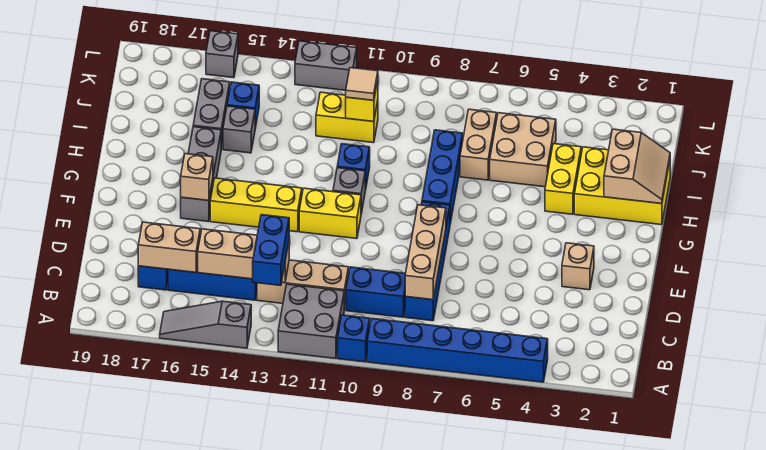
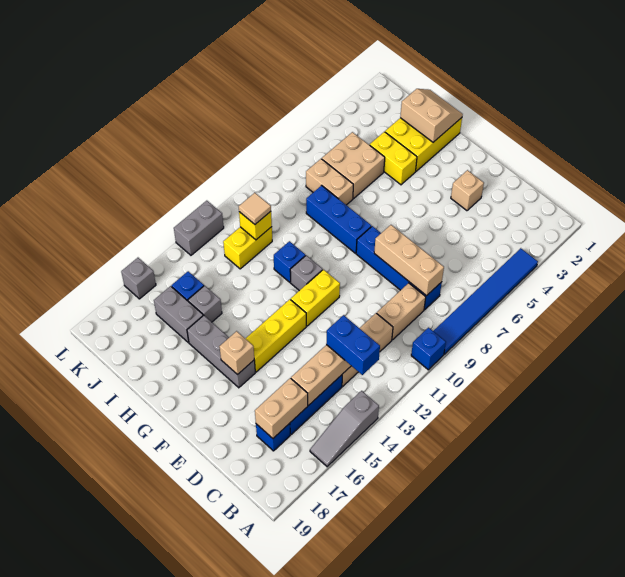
blue brick A4:A9 level 1 -> blue tile A4:A9 level 1
grey brick A11:B12 level 1 -> none
blue brick C9:C10 level 1 -> tan brick C9:C10 level 1

